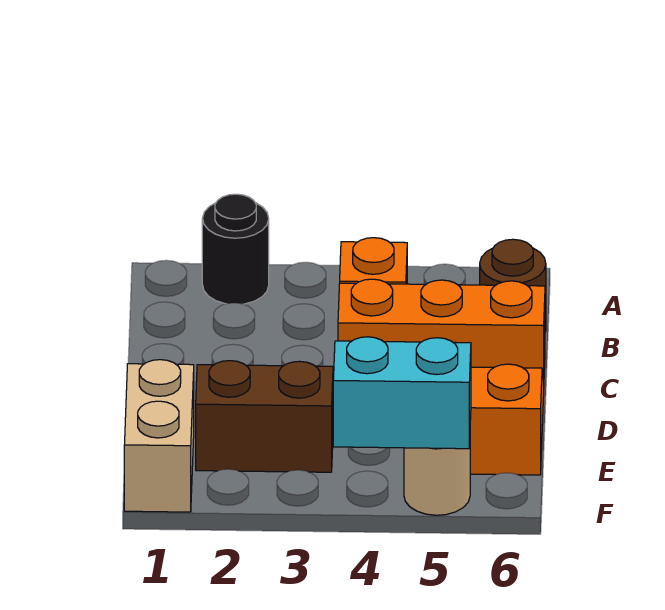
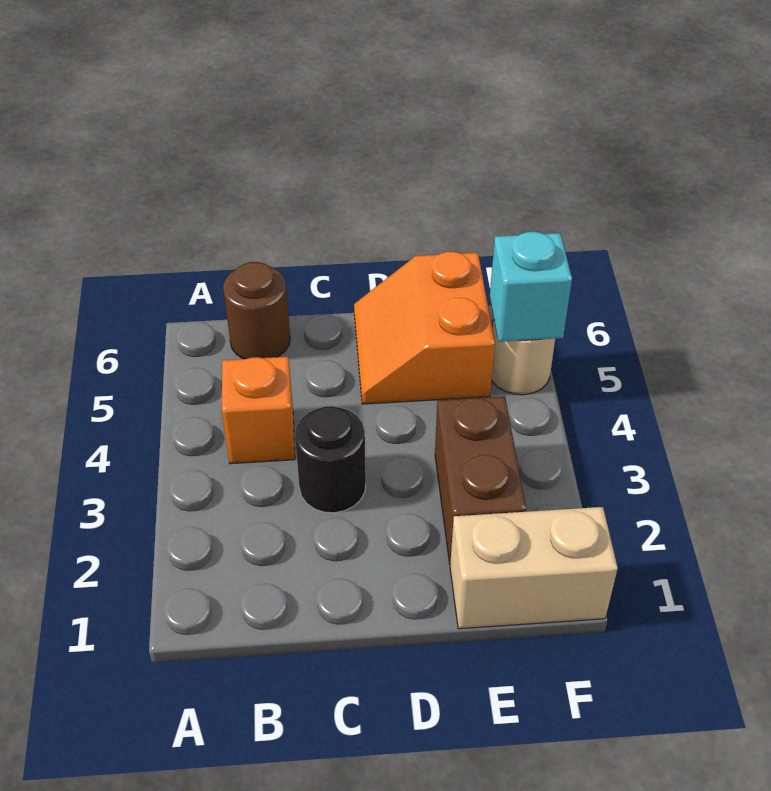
black round brick A2 level 1 -> black round brick C3 level 1
orange brick C4:C6 level 1 -> none
cyan brick F4:F5 level 2 -> cyan brick F5 level 2

